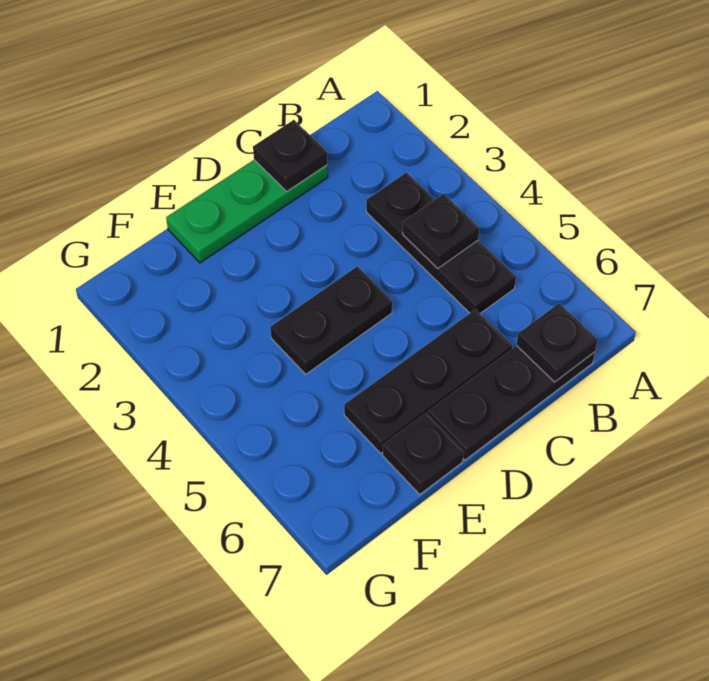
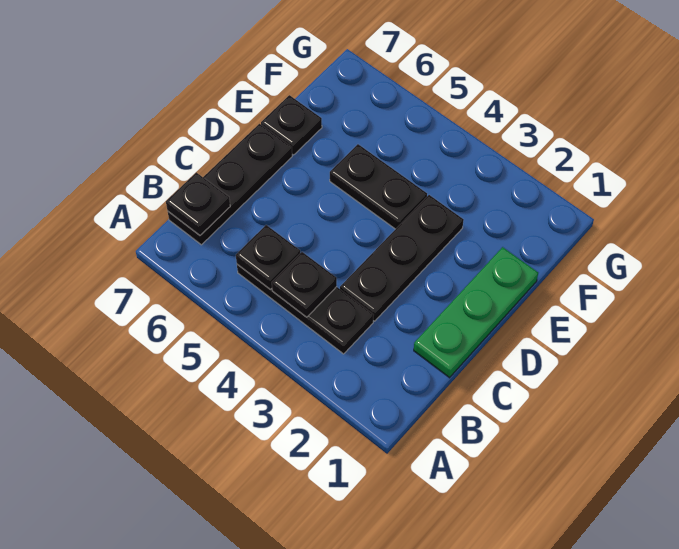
black plate C1 level 2 -> black plate B5 level 2
black plate C6:E6 level 1 -> black plate C3:E3 level 1
black plate D4:E4 level 1 -> black plate E4:E5 level 1

